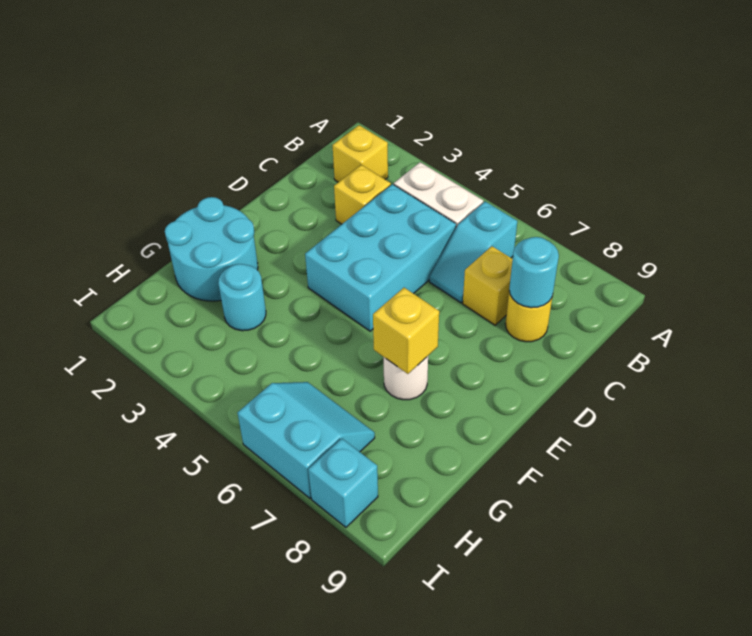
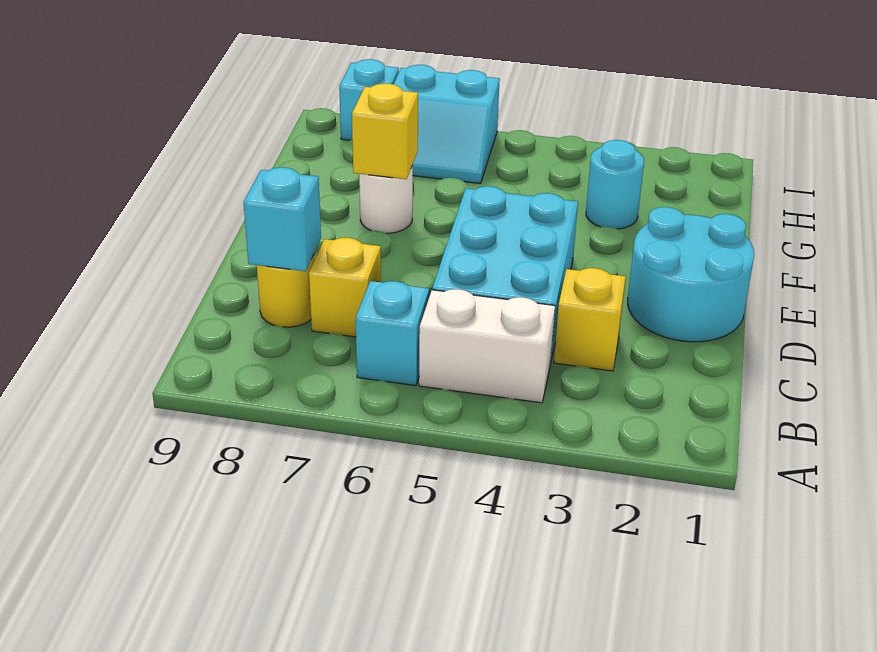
yellow brick B2 level 1 -> none
cyan round brick C8 level 2 -> cyan brick C8 level 2
cyan round brick F1:G2 level 1 -> cyan round brick D1:E2 level 1

